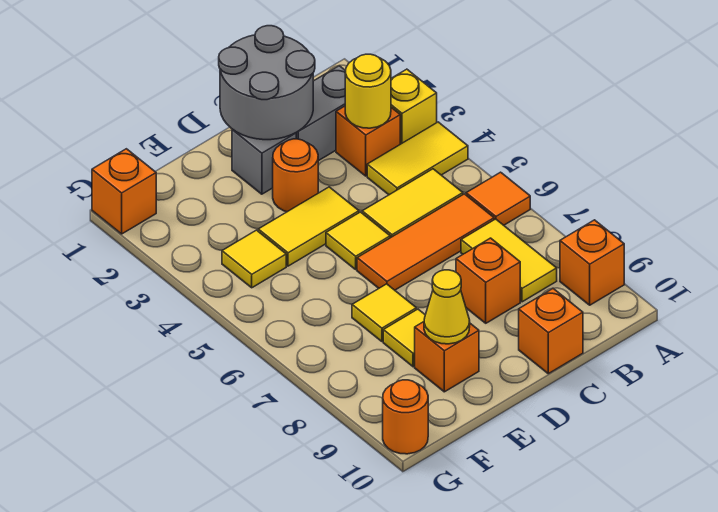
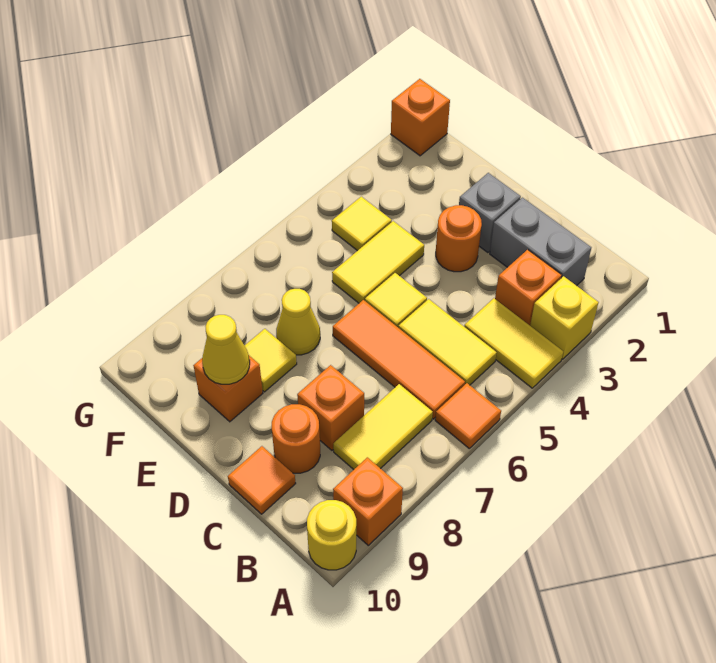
yellow round brick B3 level 2 -> yellow round brick A10 level 1
grey round brick C1:D2 level 2 -> none
orange brick C10 level 1 -> orange tile C10 level 1
yellow tile D4:E4 level 1 -> yellow tile E4:E5 level 1
yellow tile E7 level 1 -> yellow cone E7 level 1
orange round brick G10 level 1 -> orange round brick C9 level 1

